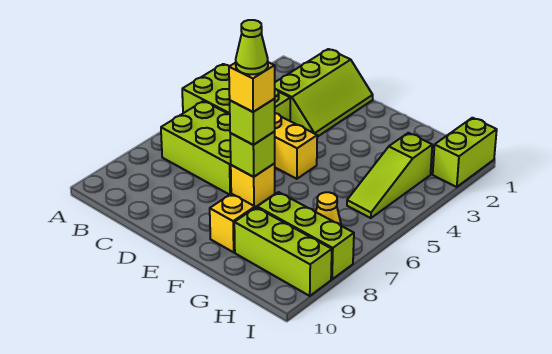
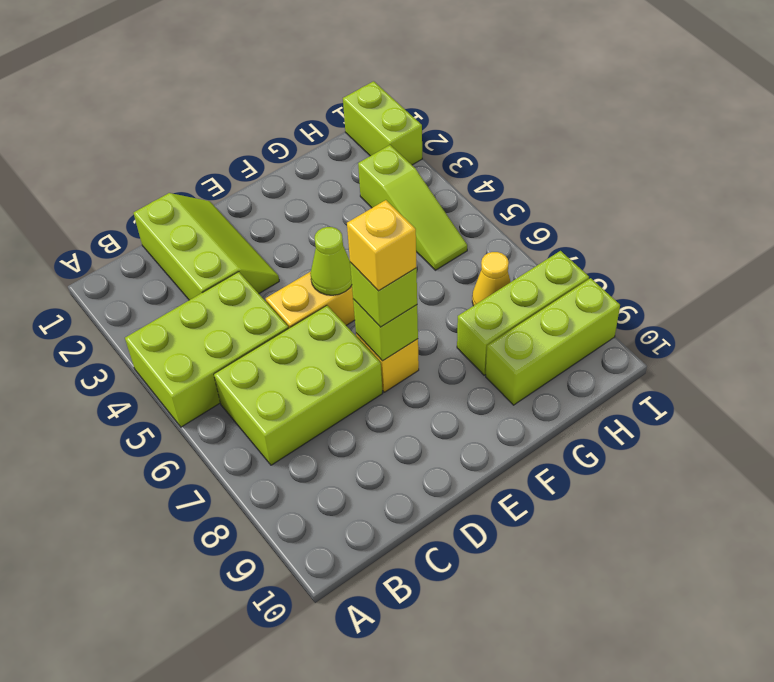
lime cone E7 level 5 -> lime cone E5 level 2
yellow brick F9 level 1 -> none

